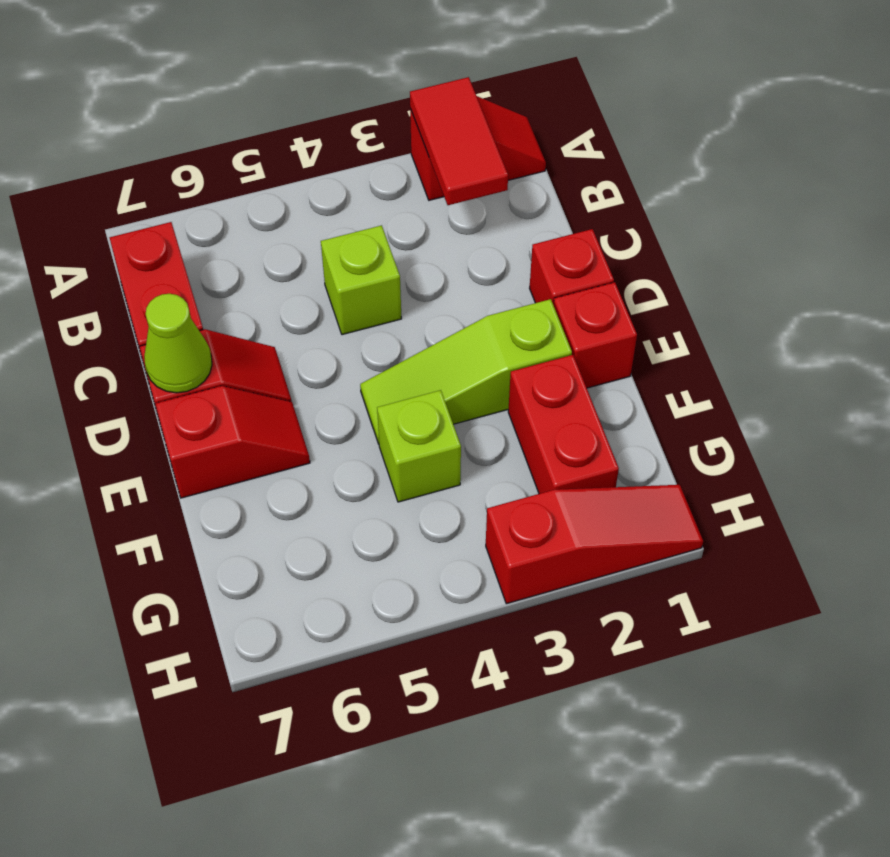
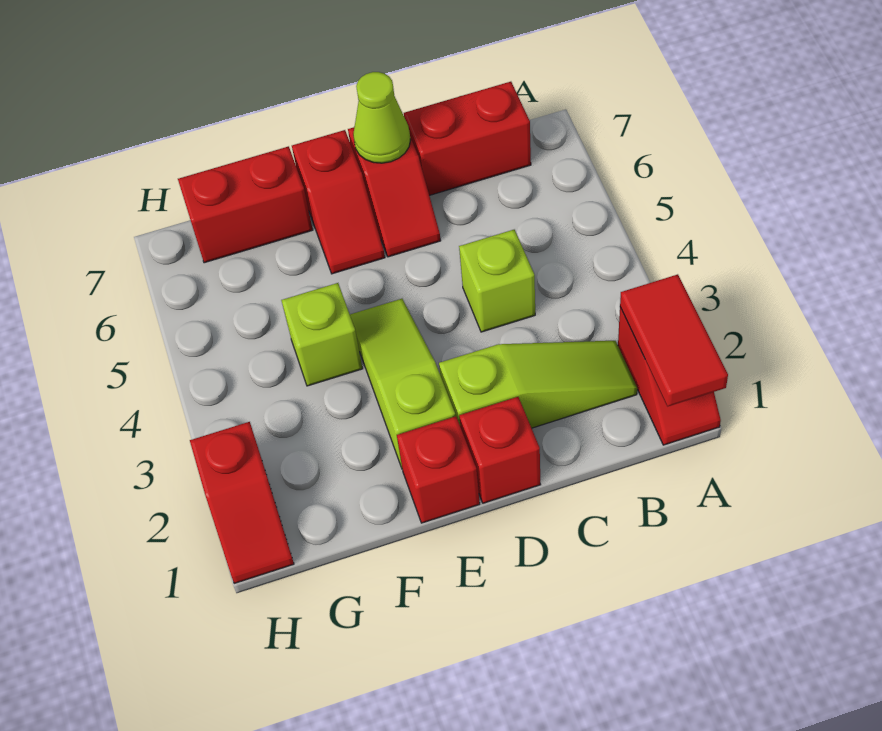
red tile A2:B2 level 2 -> red tile A1:A2 level 2
none -> lime slope B2:D2 level 1 top D
red brick F2:G2 level 1 -> red brick F7:G7 level 1
red slope H1:H3 level 1 top 3 -> red slope H1:H2 level 1 top 2

